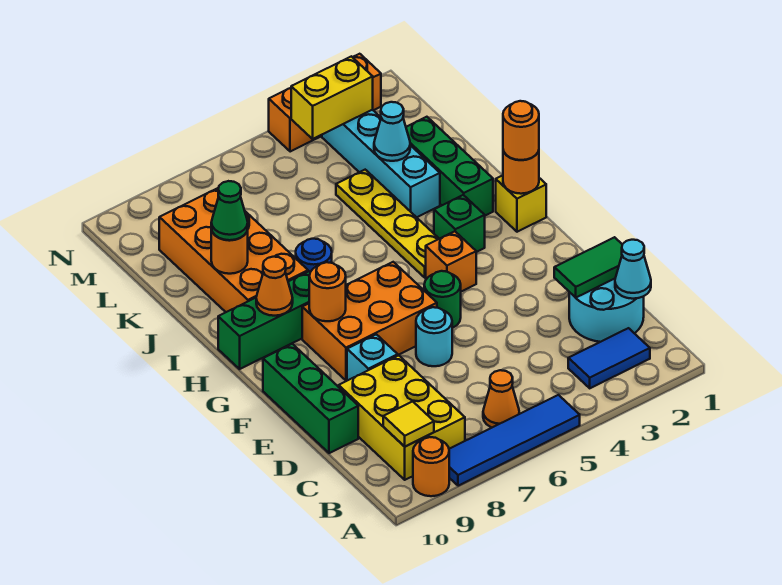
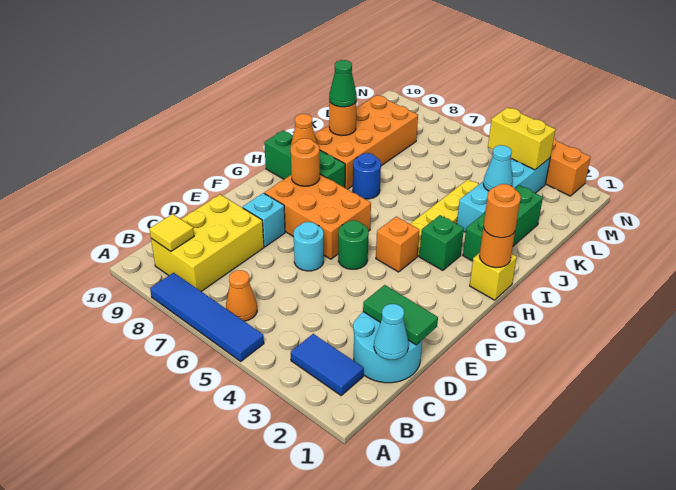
orange round brick A9 level 1 -> none
green brick D10:F10 level 1 -> none

